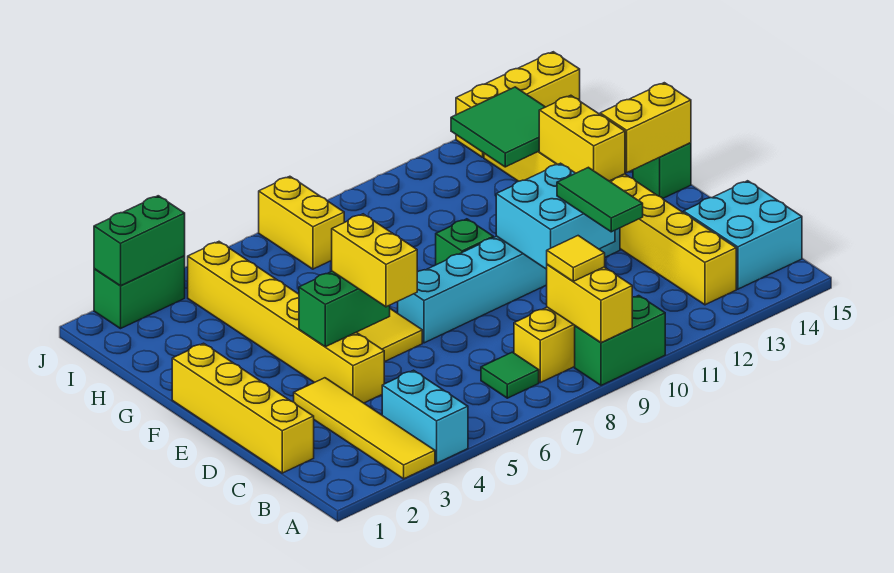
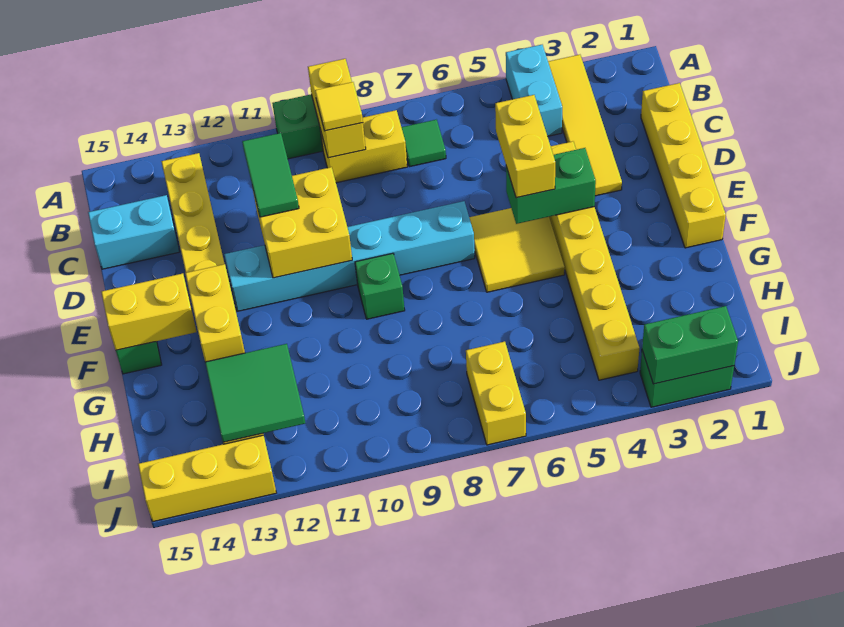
cyan brick B14:C15 level 1 -> cyan brick C14:C15 level 1
cyan brick D10:E11 level 2 -> yellow brick D10:E11 level 2

